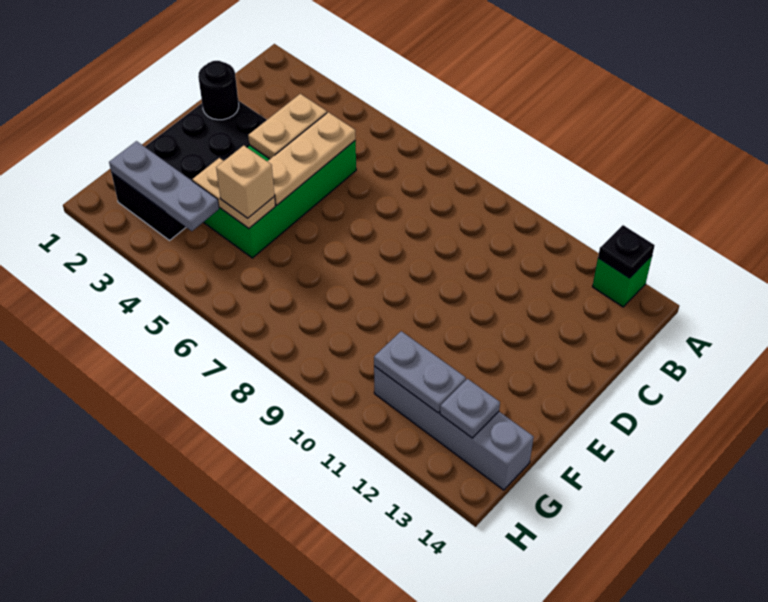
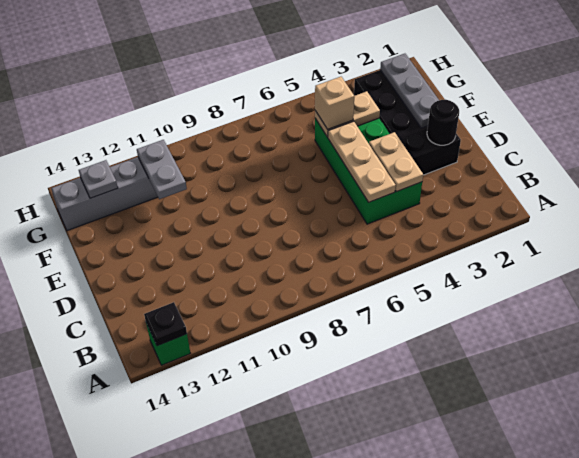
grey plate G2:G4 level 2 -> grey plate E2:G2 level 2
grey plate G11:G12 level 2 -> grey plate F11:G11 level 2

